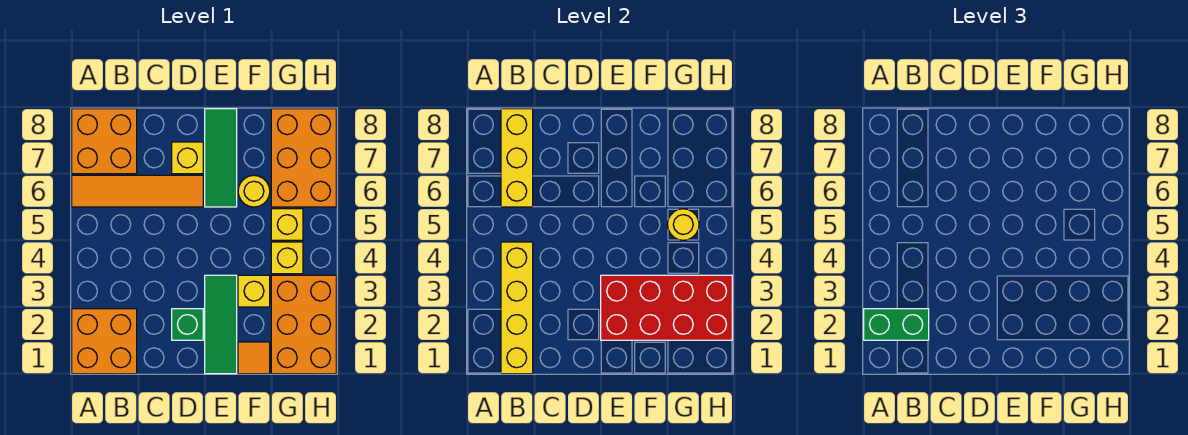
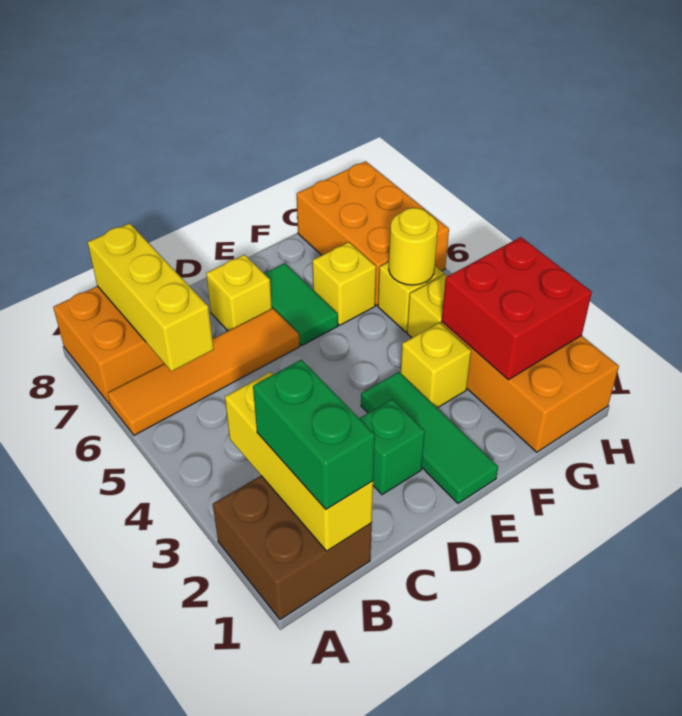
orange brick A1:B2 level 1 -> brown brick A1:B2 level 1
green brick A2:B2 level 3 -> green brick B1:B2 level 3
yellow brick B1:B4 level 2 -> yellow brick B1:B3 level 2
red brick E2:H3 level 2 -> red brick G2:H3 level 2
green tile E6:E8 level 1 -> green tile E6:E7 level 1
orange tile F1 level 1 -> none
yellow round brick F6 level 1 -> yellow brick F6 level 1

